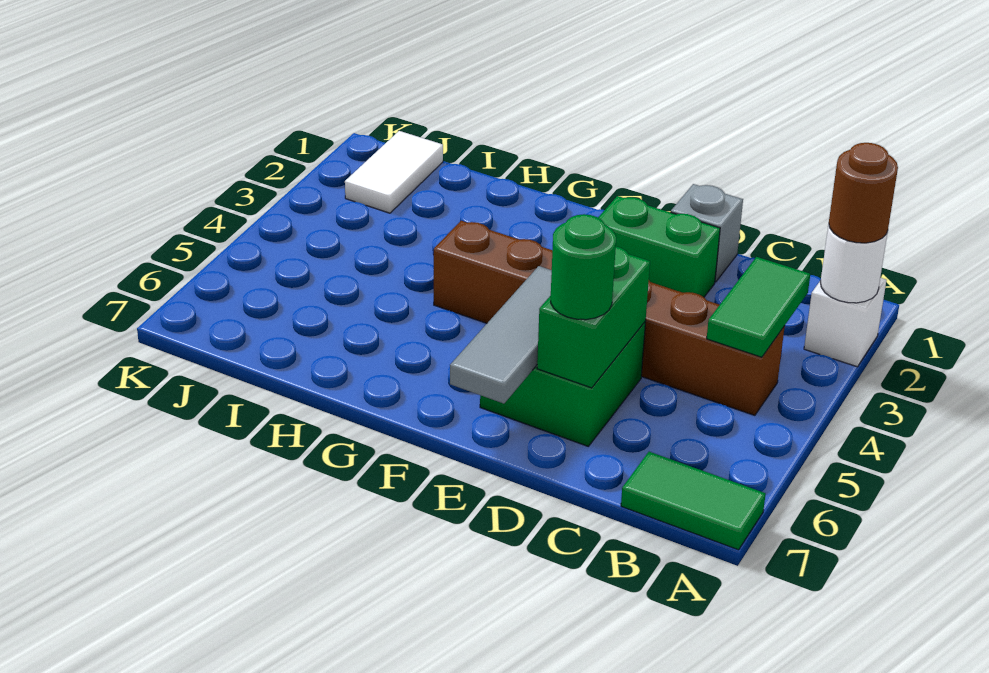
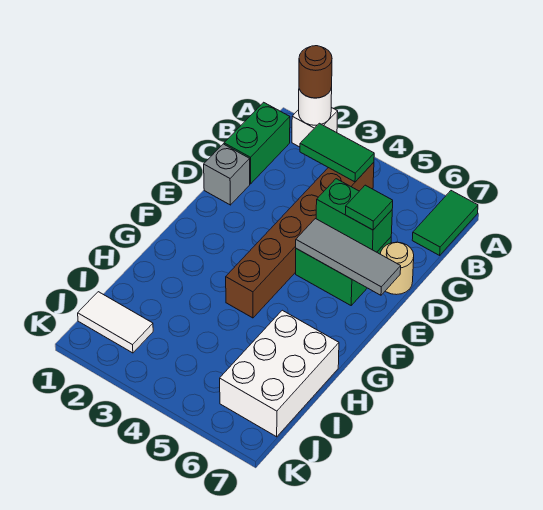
green brick D2:E2 level 1 -> green brick B1:C1 level 1
green round brick D6 level 3 -> green tile D6 level 3
none -> tan round brick D7 level 1
none -> white brick H6:J7 level 1

